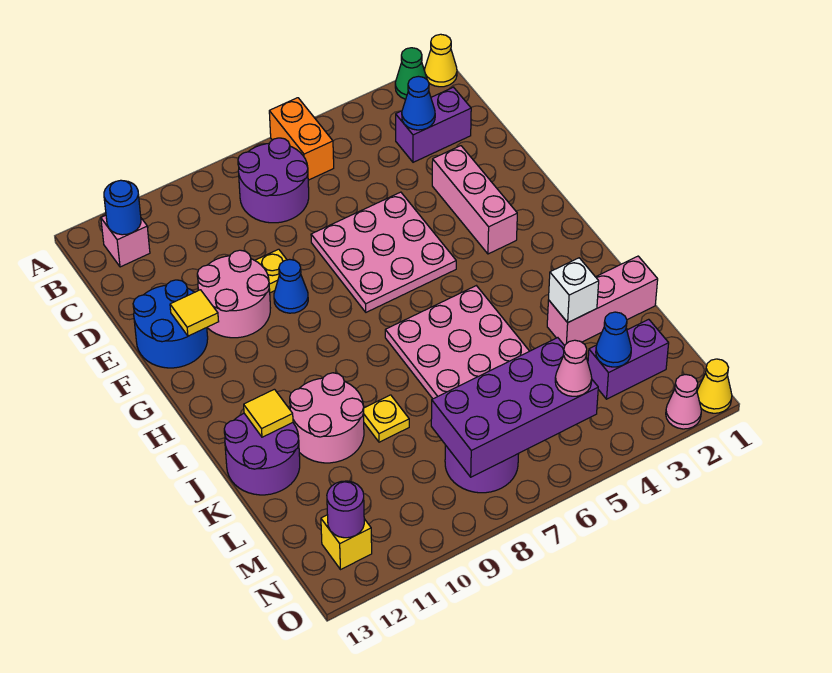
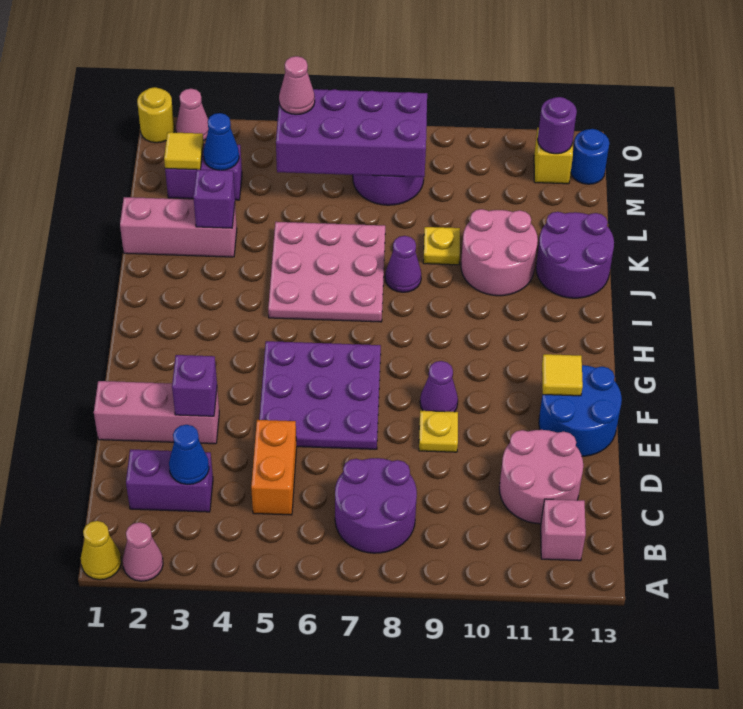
green cone A2 level 1 -> pink cone A2 level 1
orange brick A6:B6 level 1 -> orange brick C5:D5 level 1
blue round brick B12 level 2 -> blue round brick N13 level 1
pink brick E3:G3 level 1 -> pink brick E1:E3 level 1
none -> purple brick E3 level 2
pink plate E5:G7 level 1 -> purple plate E5:G7 level 1
pink round brick E10:F11 level 1 -> pink round brick C11:D12 level 1
blue cone F9 level 1 -> purple cone F9 level 1
none -> purple cone J8 level 1
yellow tile J12 level 2 -> yellow tile M2 level 2
white brick K3 level 2 -> purple brick K3 level 2
yellow cone O1 level 1 -> yellow round brick O1 level 1

